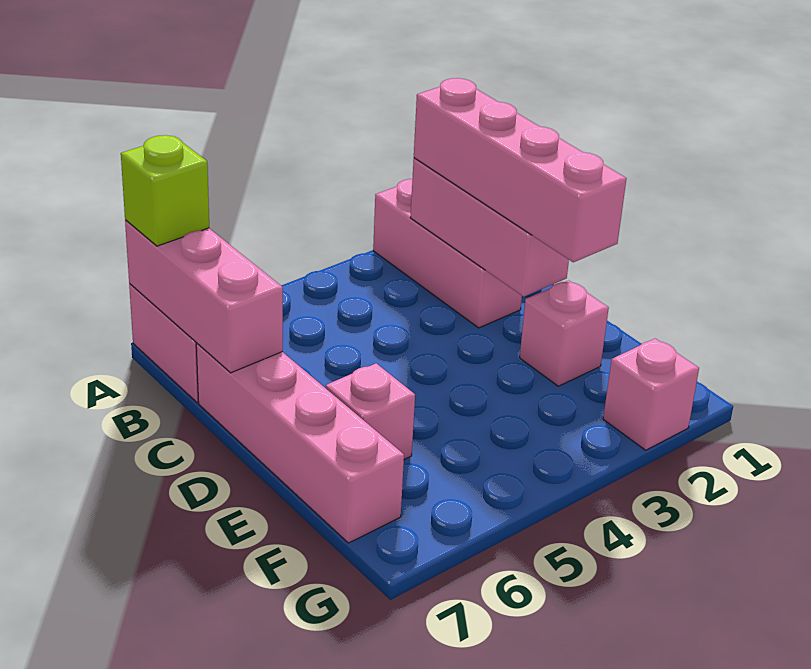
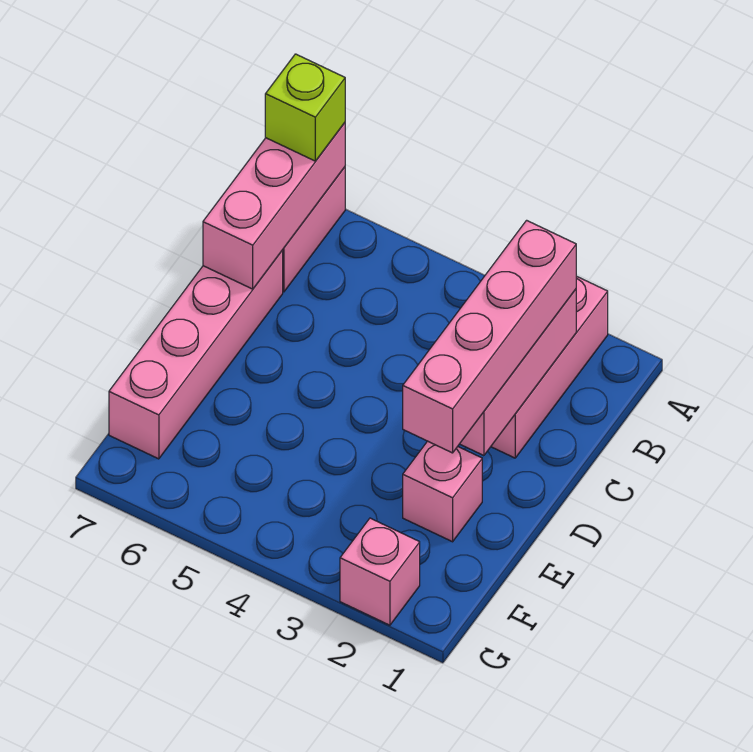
pink brick E6 level 1 -> none

